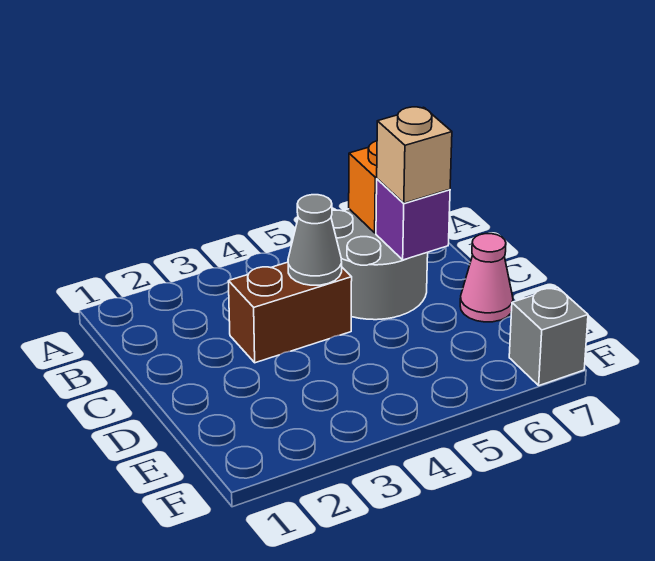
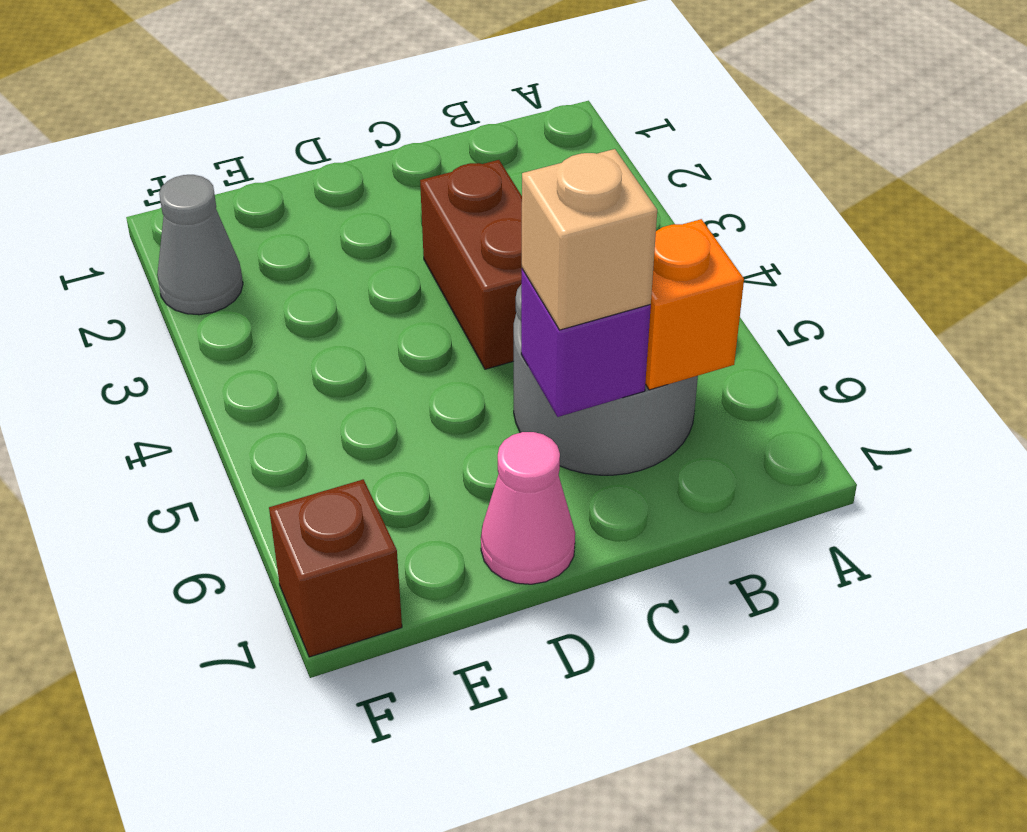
grey cone C4 level 2 -> grey cone F2 level 1
grey brick F7 level 1 -> brown brick F7 level 1

